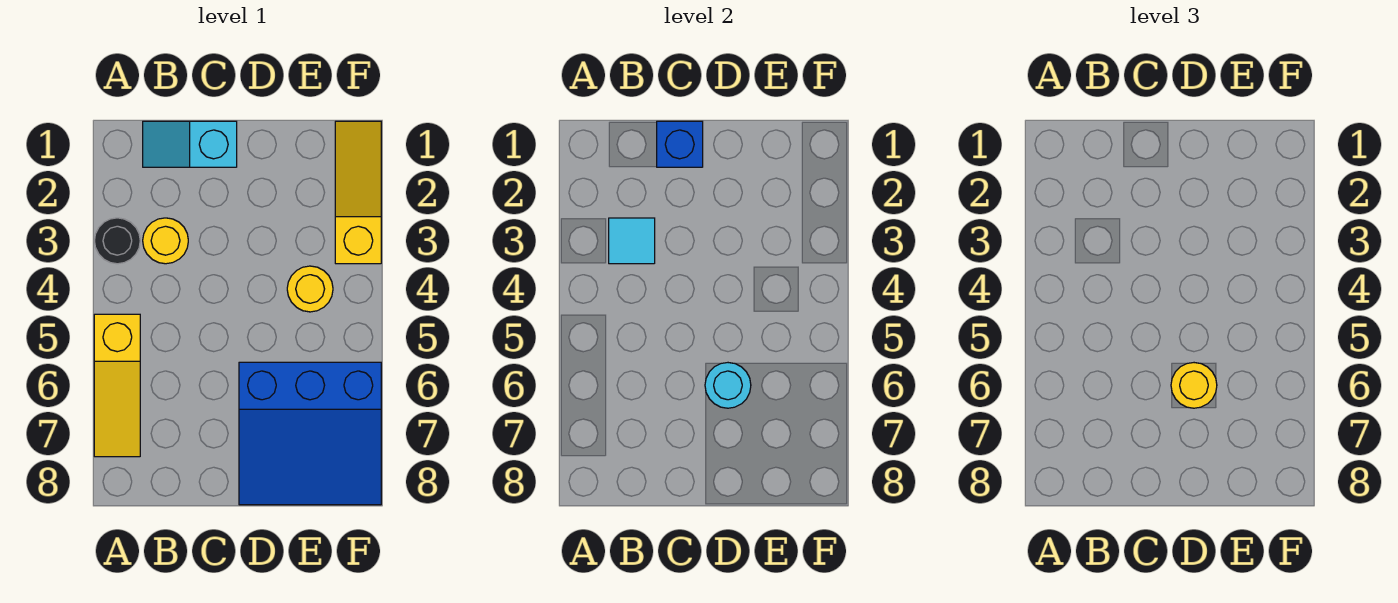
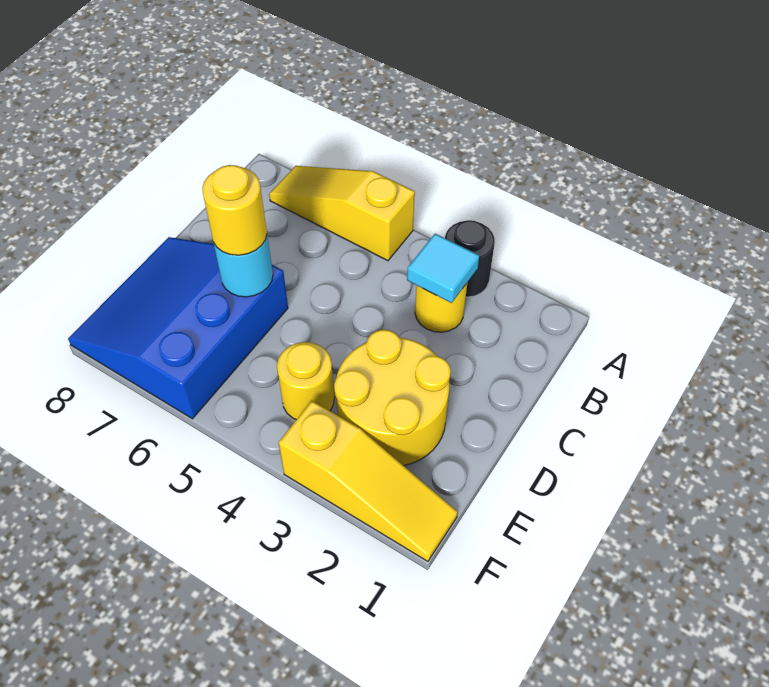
cyan slope B1:C1 level 1 top C -> none
blue brick C1 level 2 -> none
none -> yellow round brick D2:E3 level 1

